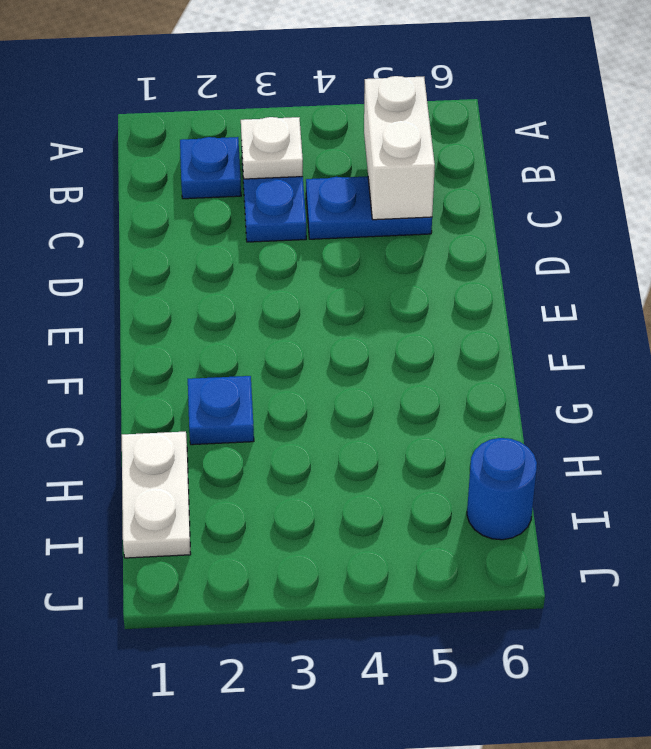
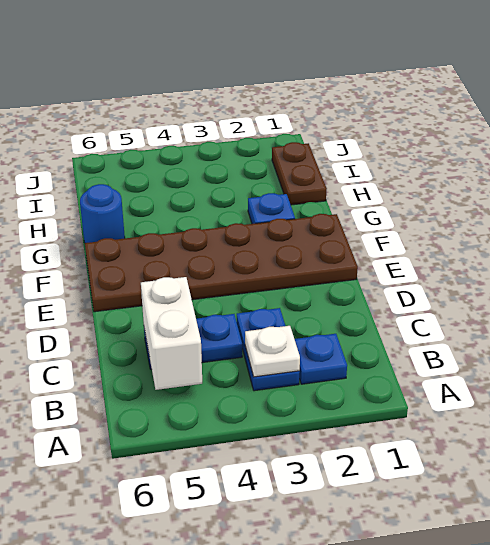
none -> brown plate E1:F6 level 1
white plate H1:I1 level 1 -> brown plate H1:I1 level 1
blue round brick I6 level 1 -> blue round brick G6 level 1

